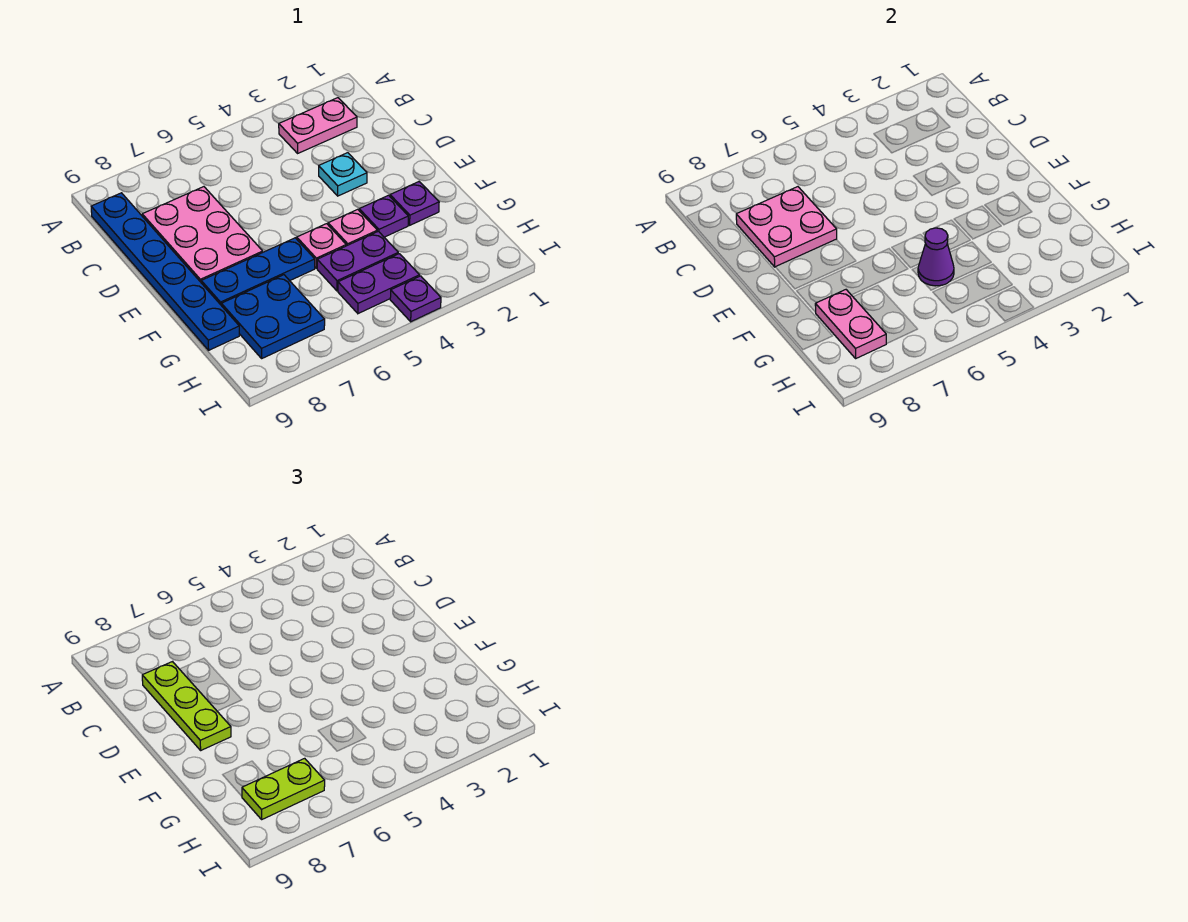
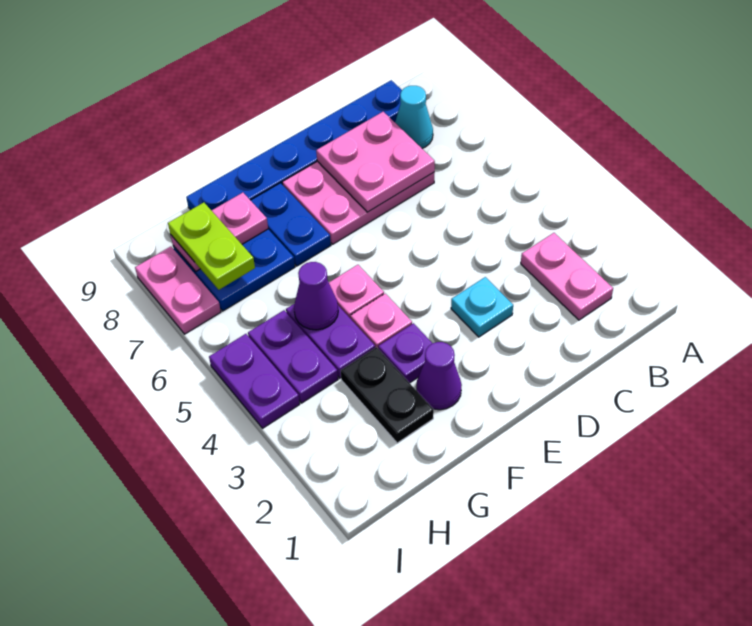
none -> cyan cone B8 level 1
lime plate C8:E8 level 3 -> none
purple plate F2 level 1 -> purple cone F2 level 1
blue plate F6:F8 level 1 -> blue plate F7:F8 level 1
none -> black plate G2:G3 level 1
purple plate I4 level 1 -> purple plate I4:I5 level 1
none -> pink plate I7:I8 level 1

